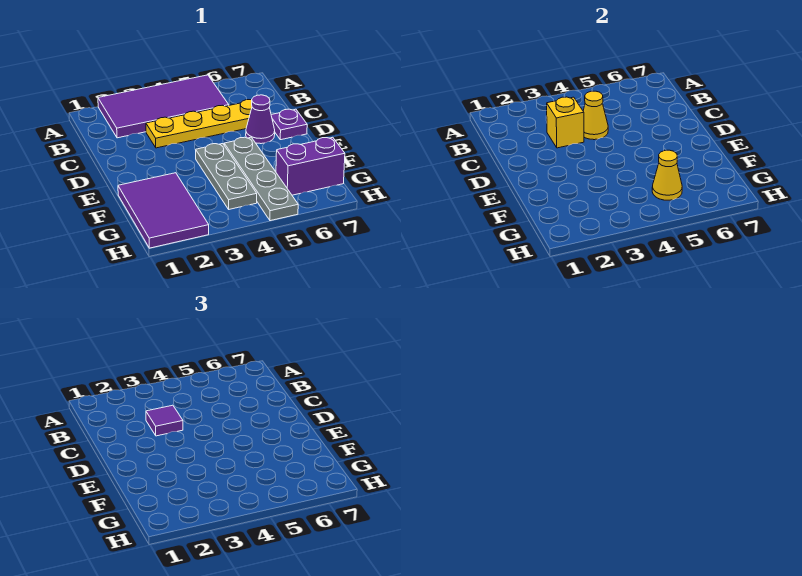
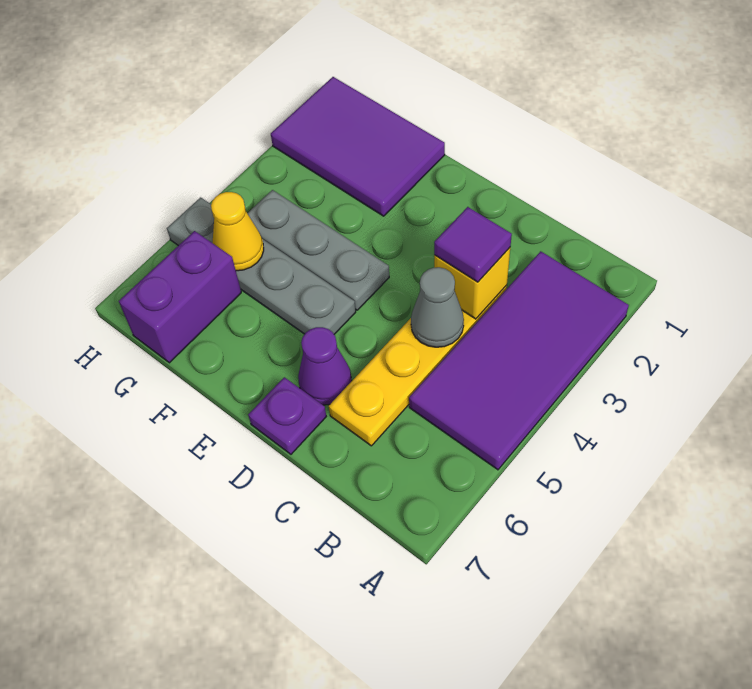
yellow cone C4 level 2 -> grey cone C4 level 2

